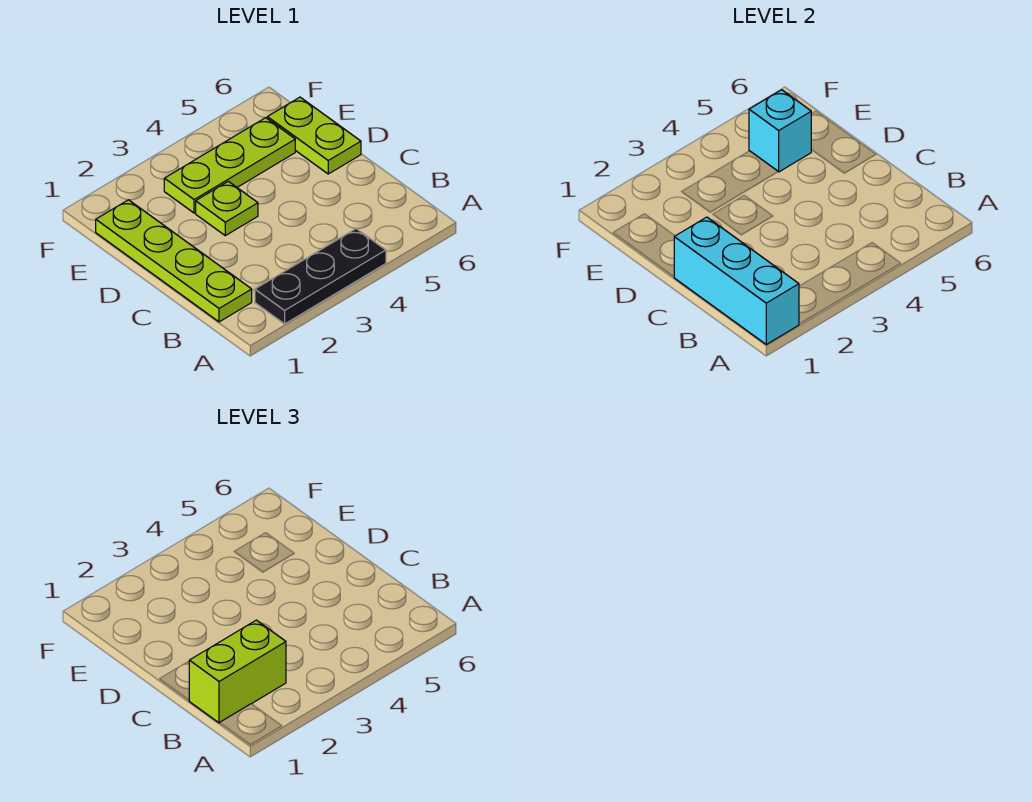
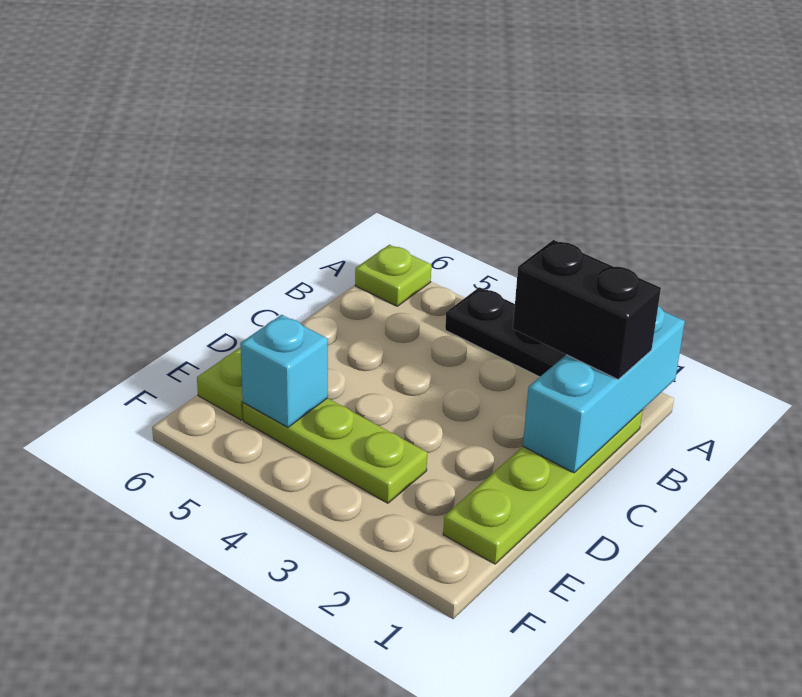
lime brick B1:B2 level 3 -> black brick B1:B2 level 3
lime plate D3 level 1 -> lime plate A6 level 1

